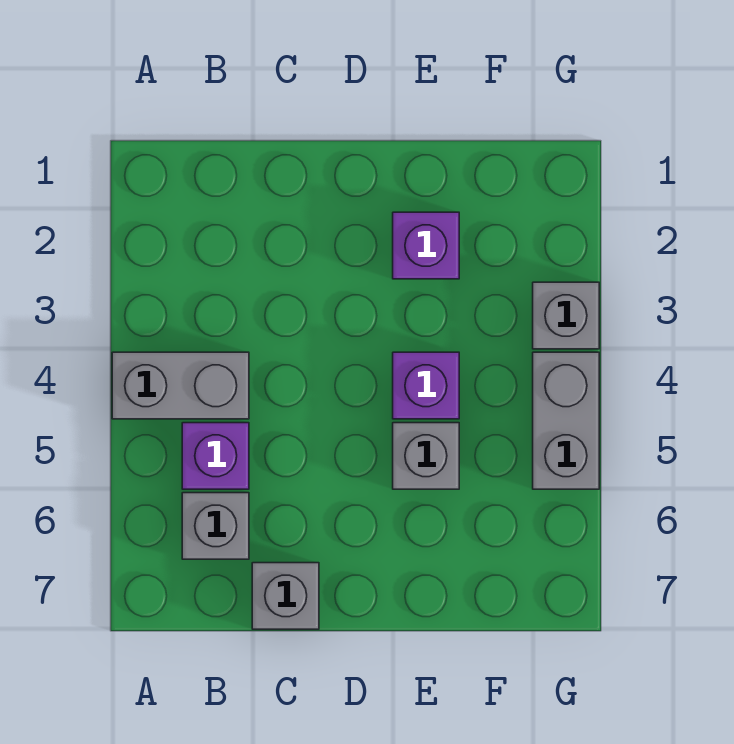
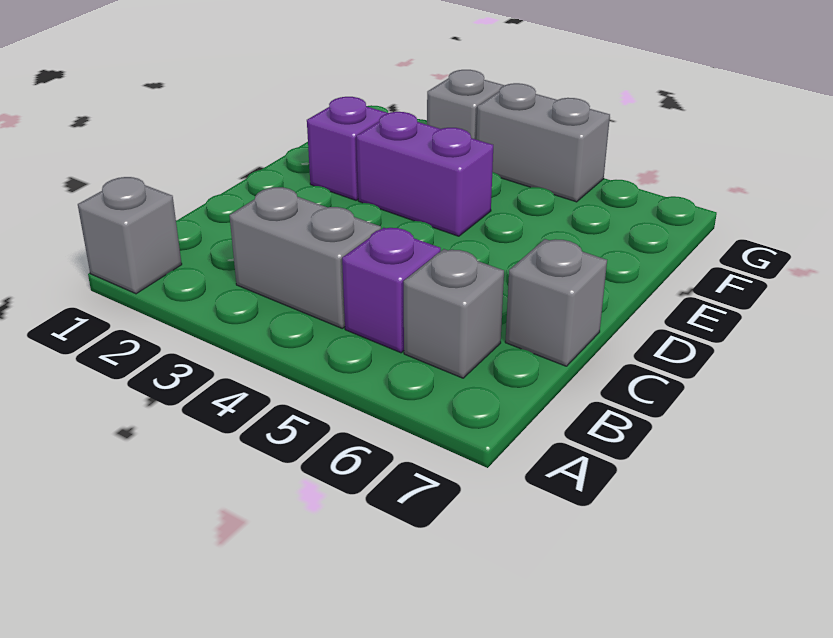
grey brick A4:B4 level 1 -> grey brick B3:B4 level 1
purple brick E4 level 1 -> purple brick E3:E4 level 1
grey brick E5 level 1 -> grey brick A1 level 1

